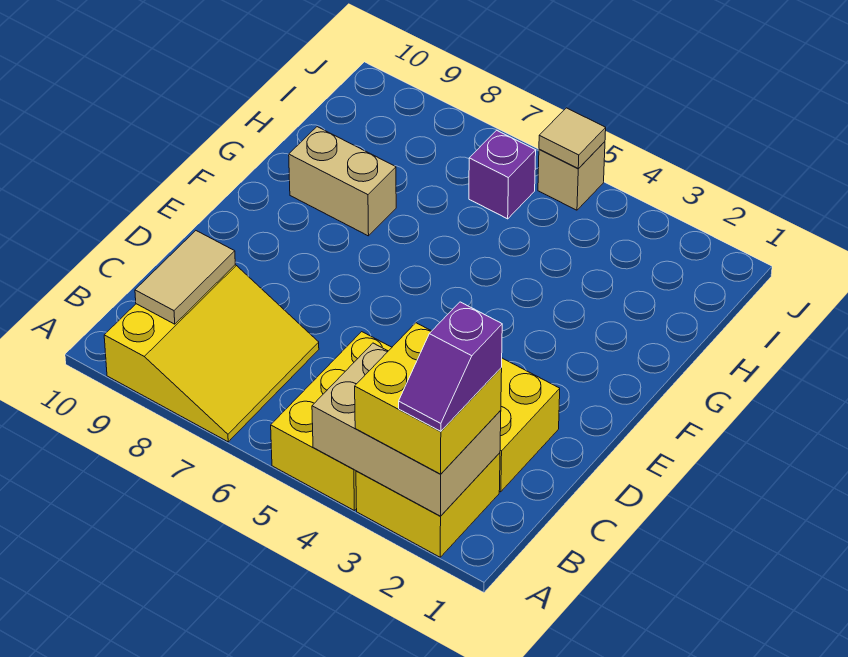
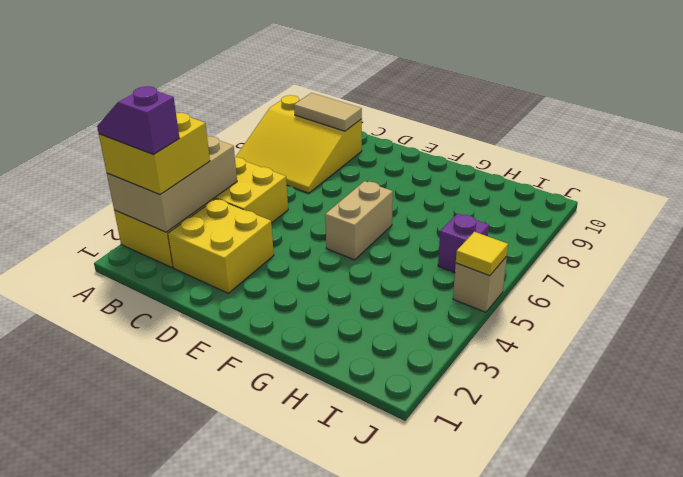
tan brick G8:G9 level 1 -> tan brick F5:F6 level 1
tan tile J5 level 2 -> yellow tile J5 level 2

